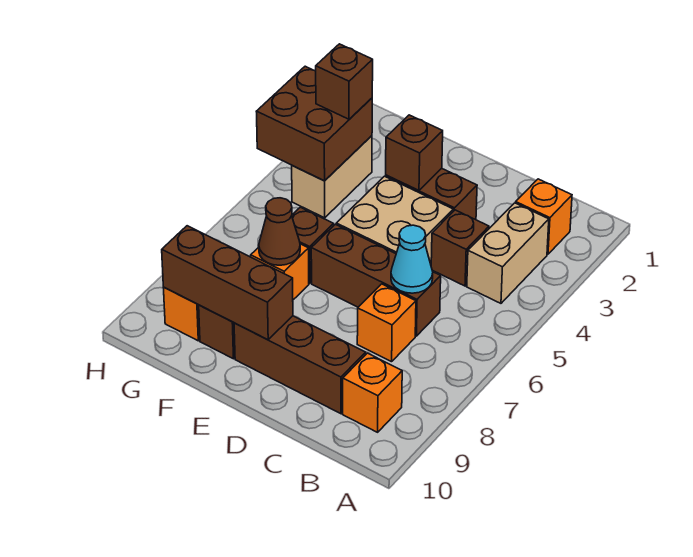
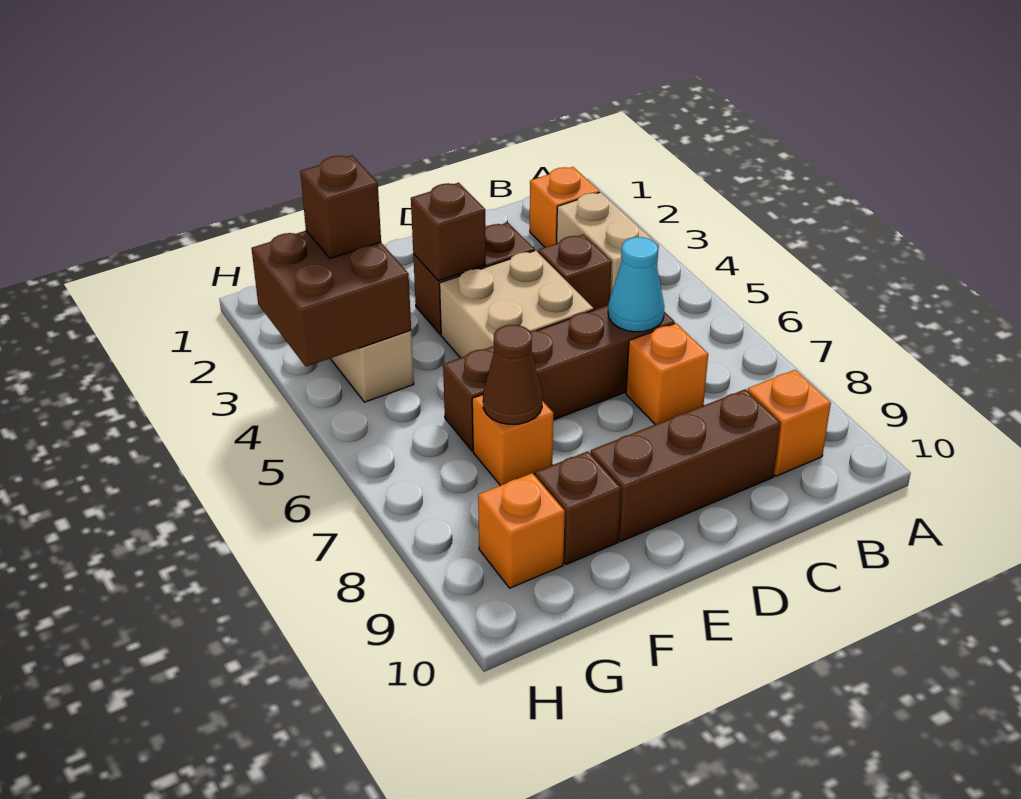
brown brick E9:G9 level 2 -> none

